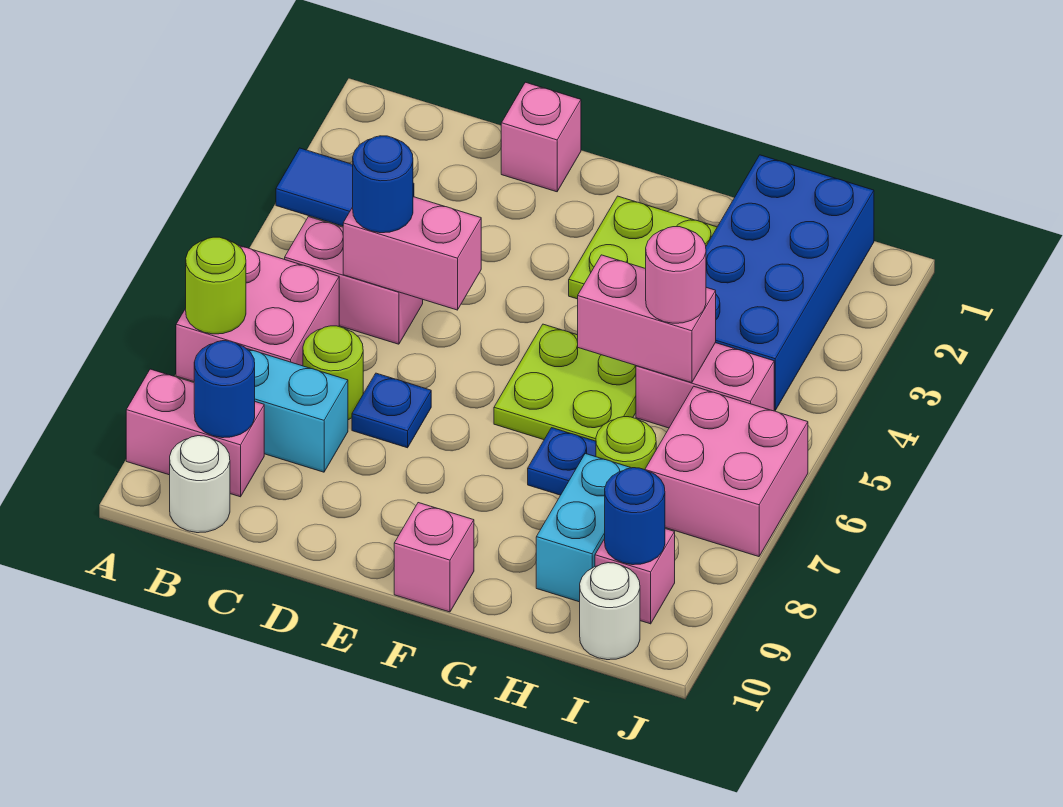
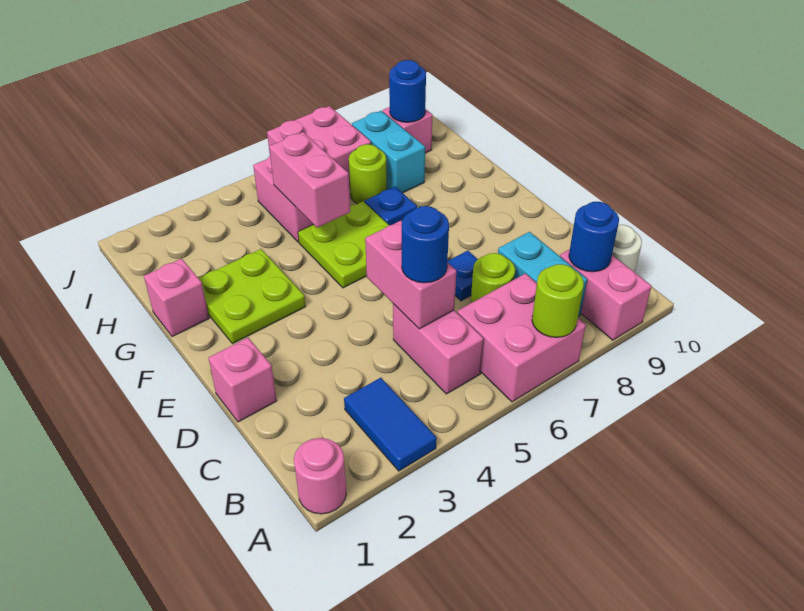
pink brick F10 level 1 -> pink brick G1 level 1
blue brick H1:I4 level 1 -> none
pink round brick H5 level 3 -> pink round brick A1 level 1
cyan brick H8:H9 level 1 -> cyan brick H8:I8 level 1
white round brick I10 level 1 -> none

